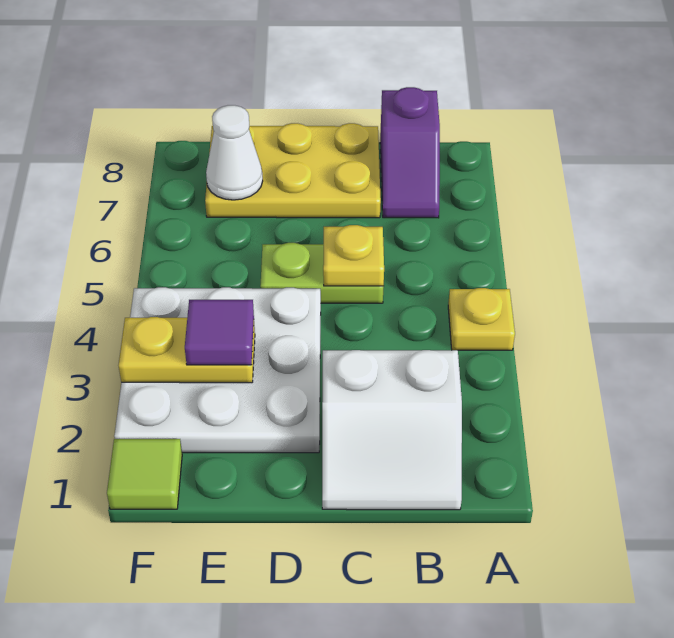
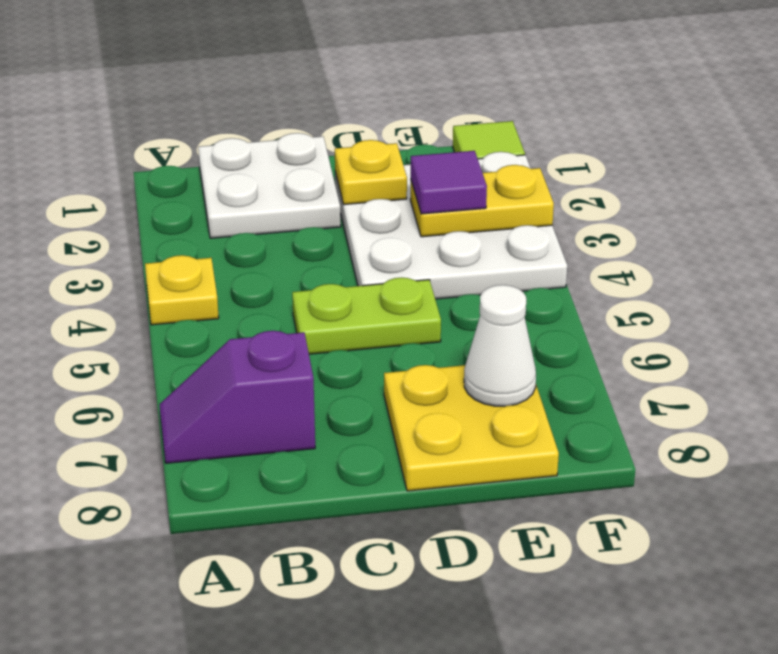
white slope B1:C2 level 1 top 2 -> white plate B1:C2 level 1
purple slope B7:B8 level 1 top 8 -> purple slope A7:B7 level 1 top B
yellow plate C5 level 2 -> yellow plate D2 level 2
yellow plate C7:E8 level 1 -> yellow plate D7:E8 level 1

